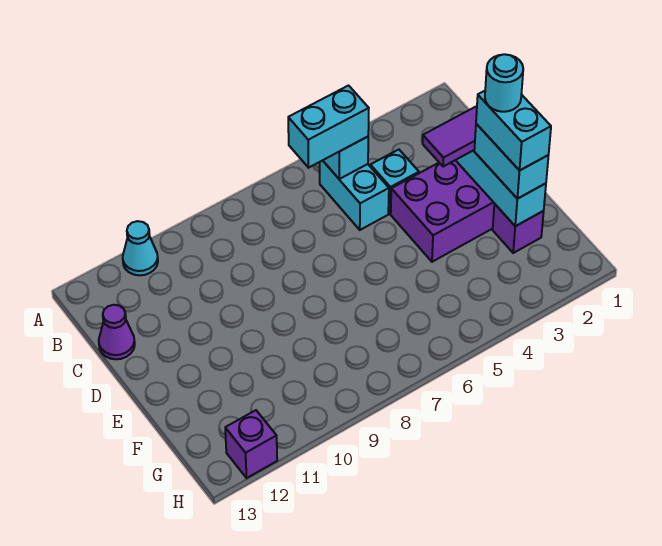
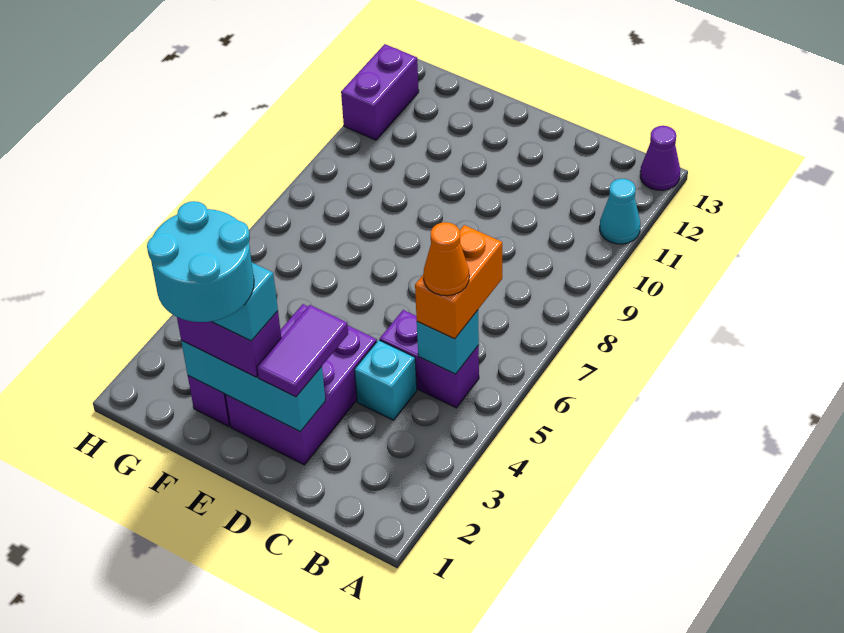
cyan brick B5:C5 level 1 -> purple brick B5:C5 level 1
cyan brick B5:B6 level 3 -> orange brick B5:B6 level 3
none -> orange cone B5 level 4
purple cone C13 level 1 -> purple cone A13 level 1
cyan brick E2:F2 level 3 -> purple brick E2:F2 level 3
cyan round brick E2 level 5 -> cyan round brick E1:F2 level 5
purple brick H12 level 1 -> purple brick H11:H12 level 1

